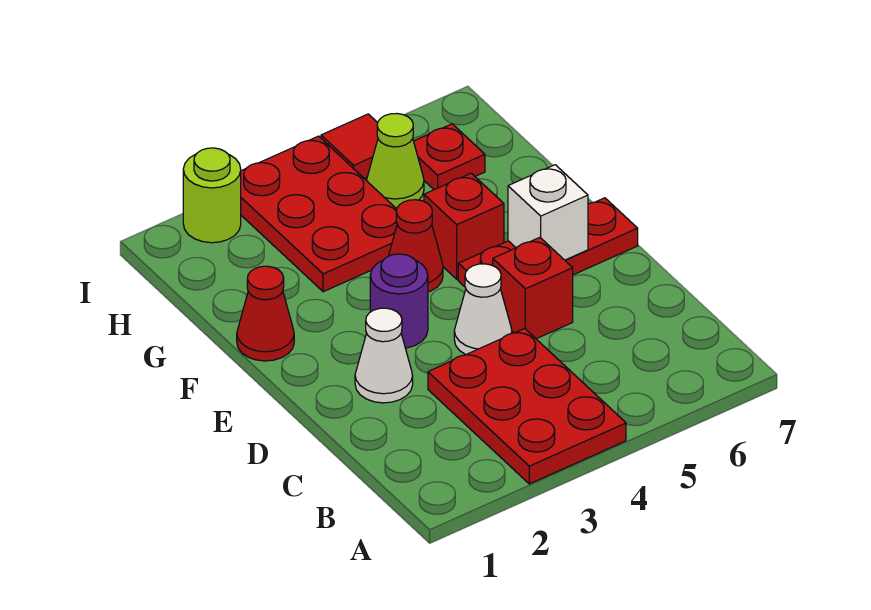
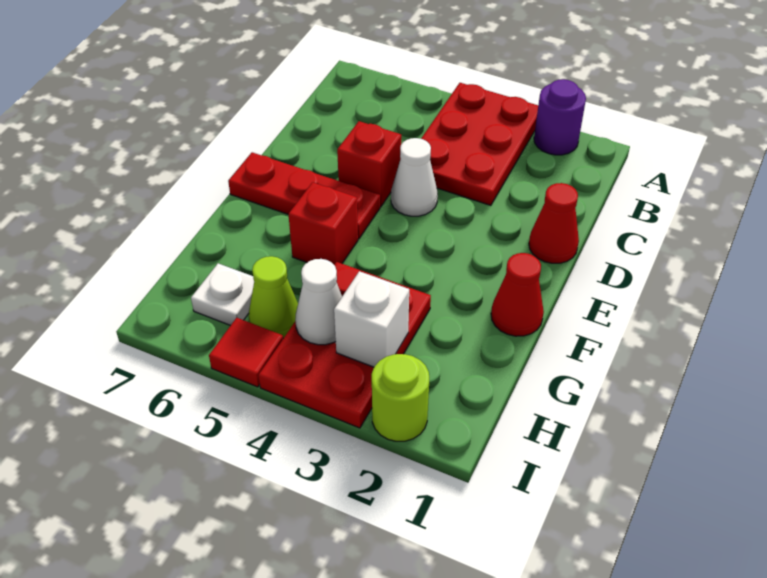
white cone D2 level 1 -> white cone H4 level 2
purple round brick E3 level 1 -> purple round brick A2 level 1
white brick E6 level 2 -> white brick H3 level 2
red cone F4 level 1 -> red cone D1 level 1
red plate H6 level 1 -> white plate H6 level 1

